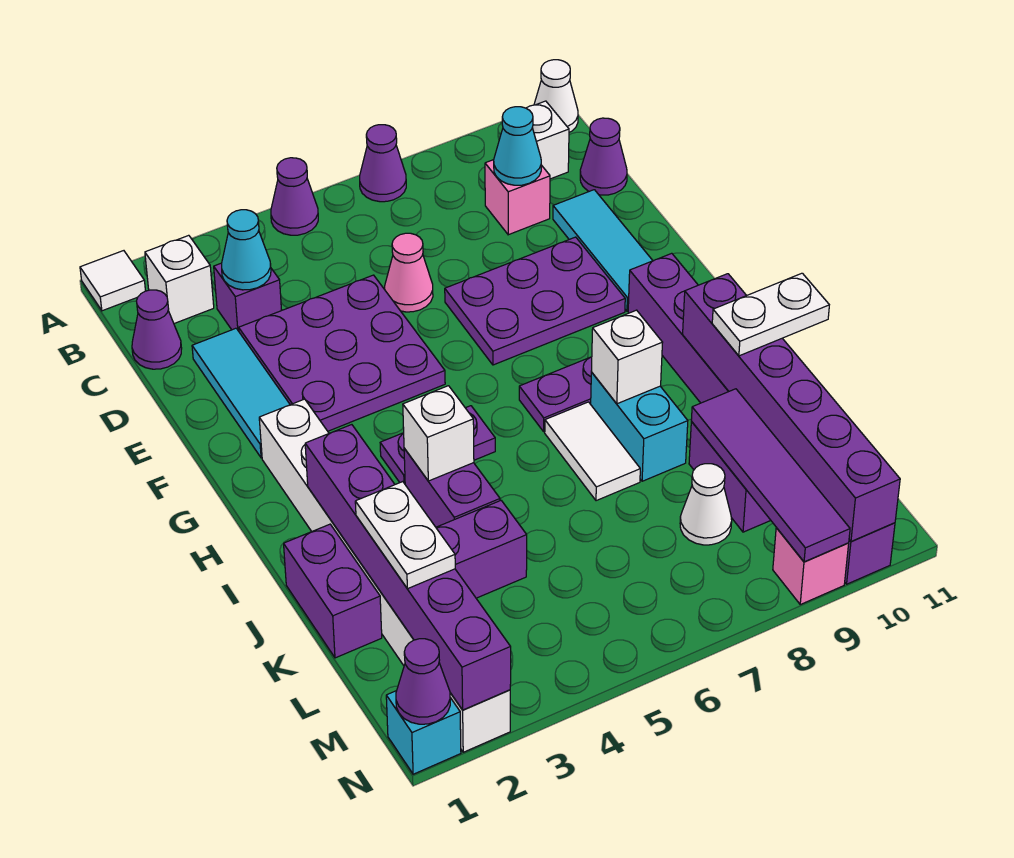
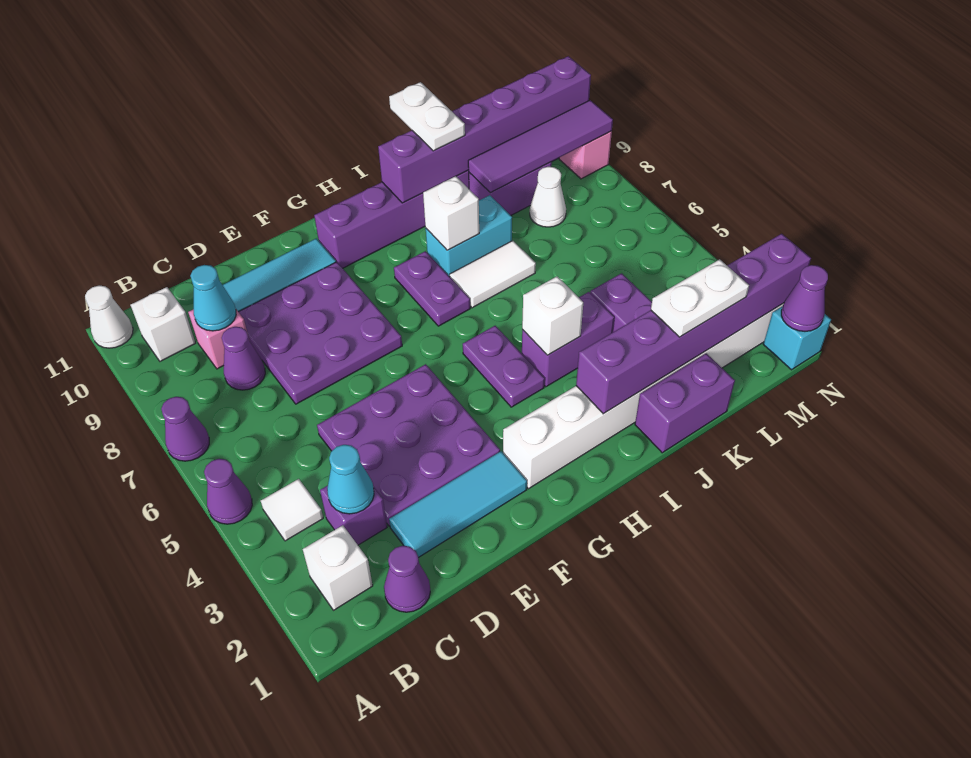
white tile A1 level 1 -> white tile B4 level 1
purple cone C11 level 1 -> purple cone C8 level 1
pink cone D6 level 1 -> none
purple plate E7:F9 level 1 -> purple plate D7:F9 level 1

